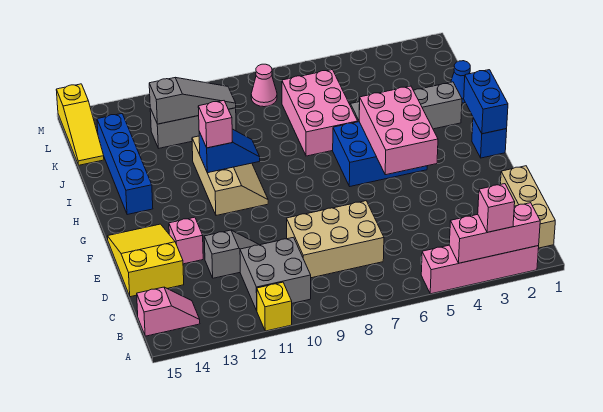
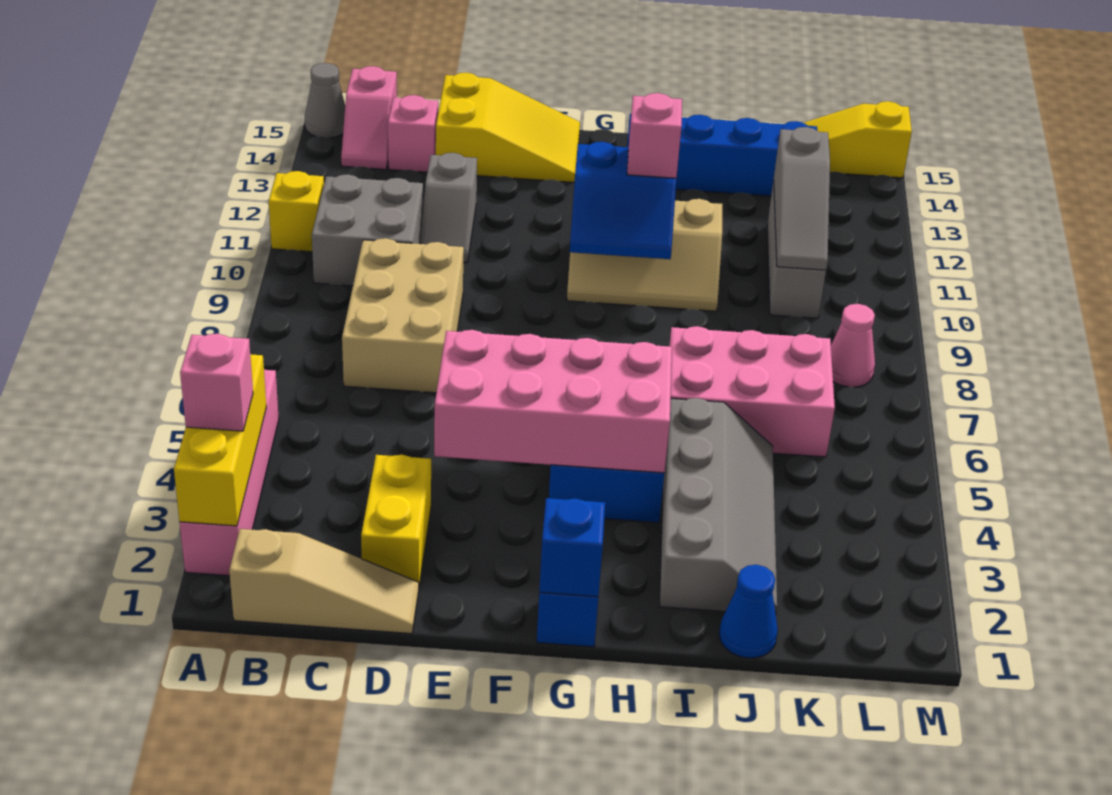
pink brick A2:A4 level 2 -> yellow brick A2:A4 level 2
none -> grey cone A15 level 1
tan brick B1:D1 level 1 -> tan slope B1:D1 level 1 top B
none -> yellow brick D2:D3 level 1
pink brick E13 level 1 -> pink brick C14 level 1
pink brick F4:H5 level 2 -> pink brick E4:H5 level 2
blue brick G1:H1 level 2 -> blue brick G1 level 2
blue slope H10:H11 level 2 top 11 -> blue slope G10:H11 level 2 top 11

